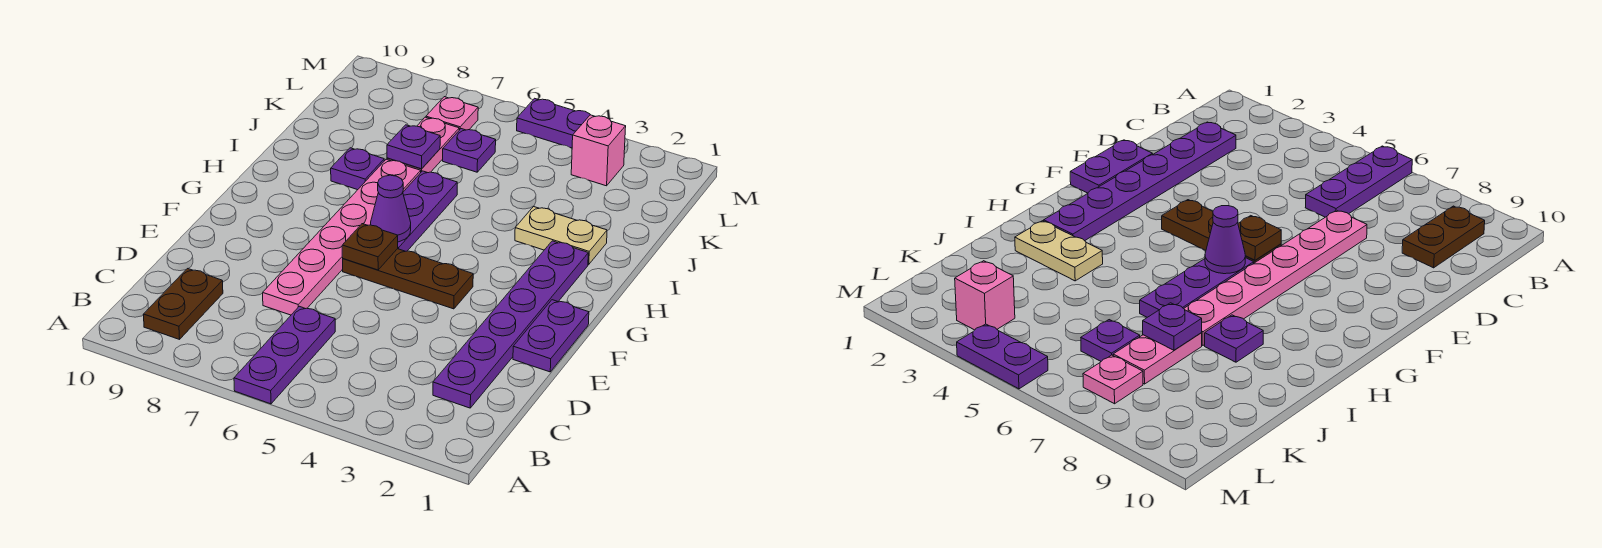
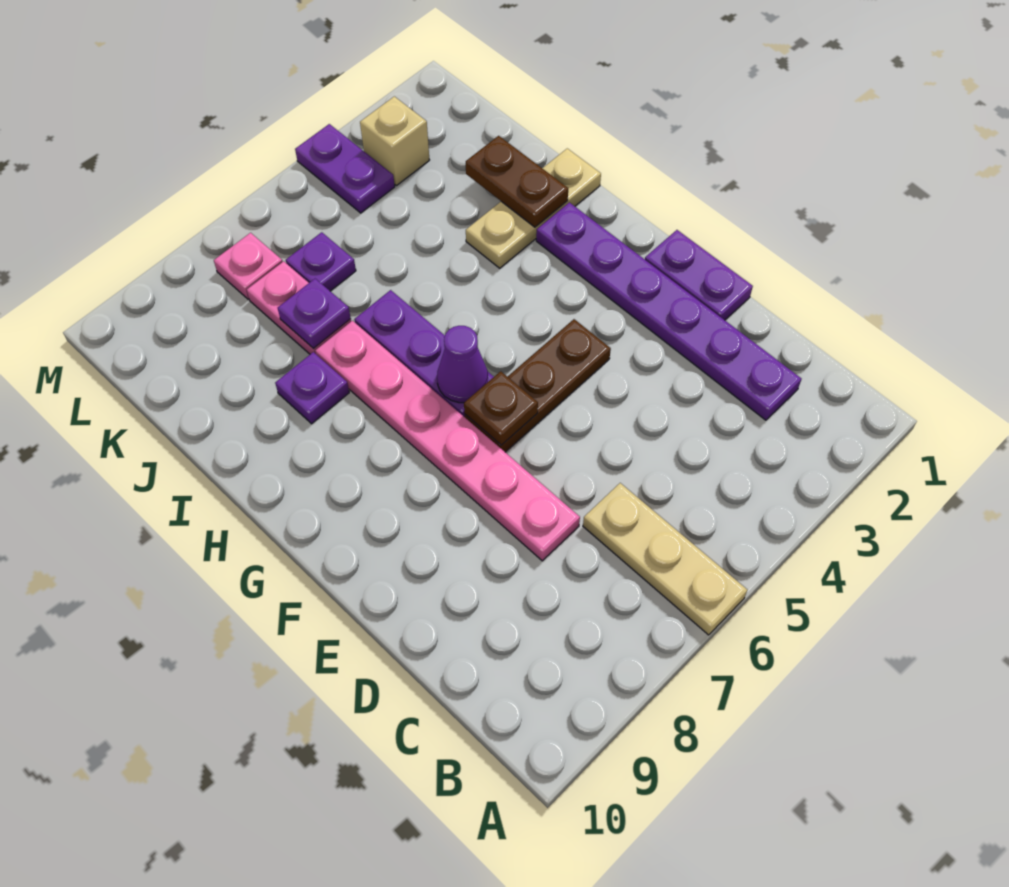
purple plate A6:C6 level 1 -> tan plate A6:C6 level 1
brown plate B9:C9 level 1 -> brown plate I2:J2 level 2
tan plate I2:I3 level 1 -> tan plate I1:I3 level 1
pink brick L3 level 1 -> tan brick L3 level 1
purple plate M4:M5 level 1 -> purple plate L4:M4 level 1

